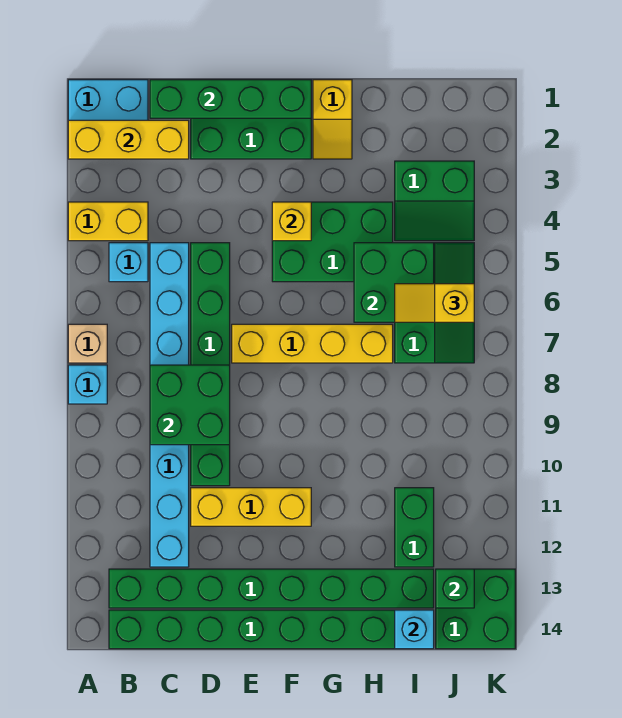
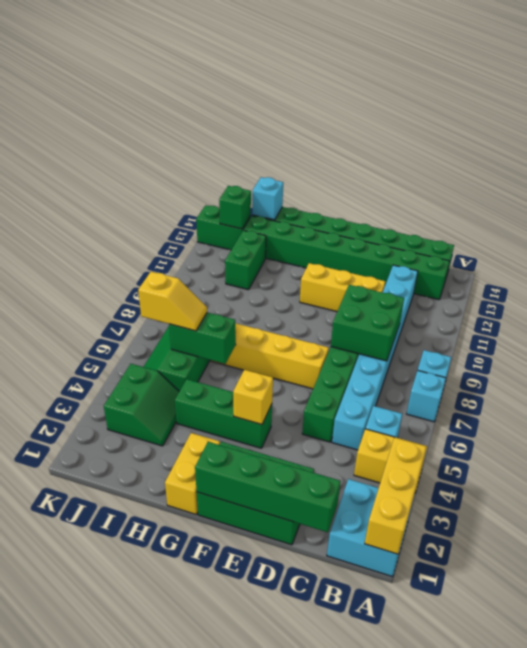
yellow brick A2:C2 level 2 -> yellow brick A1:A3 level 2
tan brick A7 level 1 -> cyan brick A7 level 1
green brick F4:H5 level 1 -> green brick F4:H4 level 1
yellow slope G1:G2 level 1 top 1 -> yellow brick G1:G2 level 1
green brick H5:I6 level 2 -> green brick H6:I6 level 2
green slope I3:J4 level 1 top 3 -> green slope I3:J4 level 1 top J
green brick J13:K14 level 1 -> green brick J13:K13 level 1

